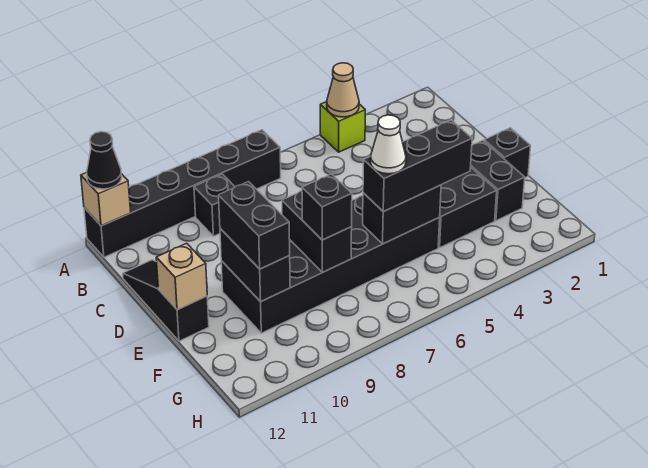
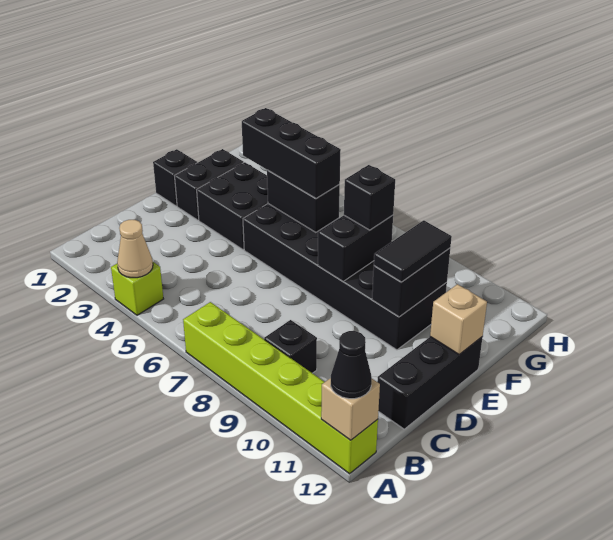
black brick A7:A12 level 1 -> lime brick A7:A12 level 1
black slope C12:E12 level 1 top E -> black brick C12:E12 level 1
black brick E10:F10 level 3 -> black tile E10:F10 level 3
white cone F6 level 4 -> none

